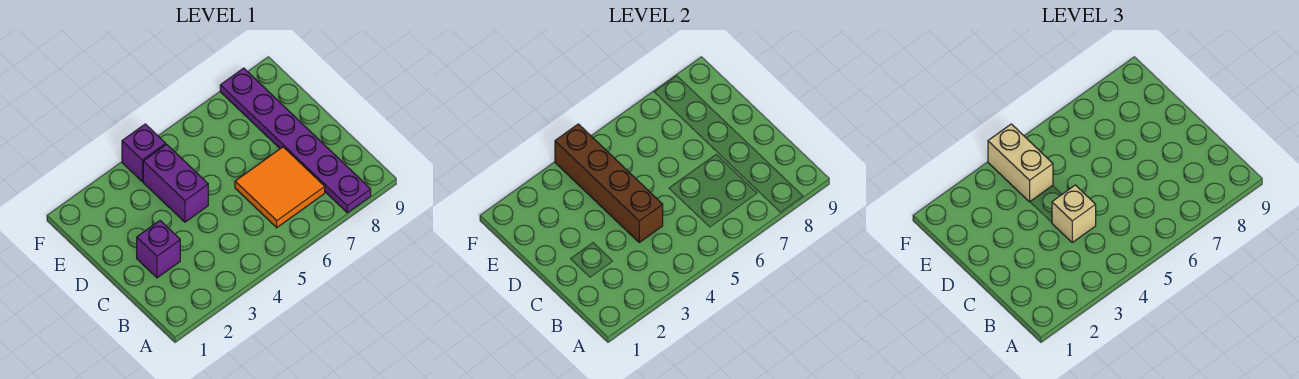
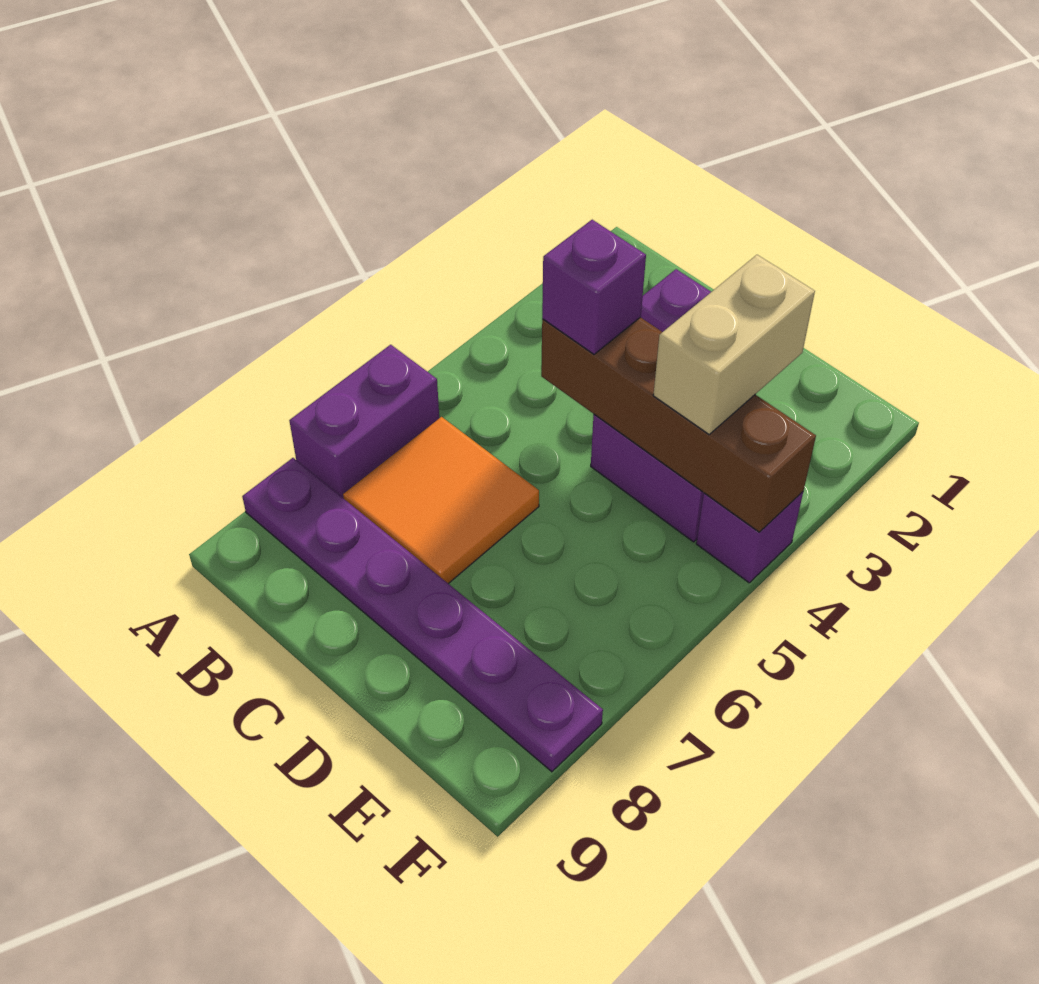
none -> purple brick A6:A7 level 1
tan brick C4 level 3 -> purple brick C4 level 3
tan brick E4:F4 level 3 -> tan brick E3:E4 level 3

